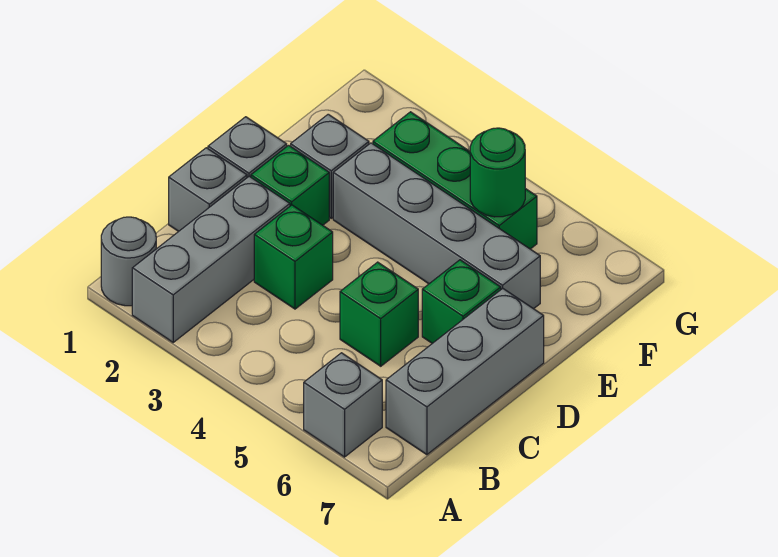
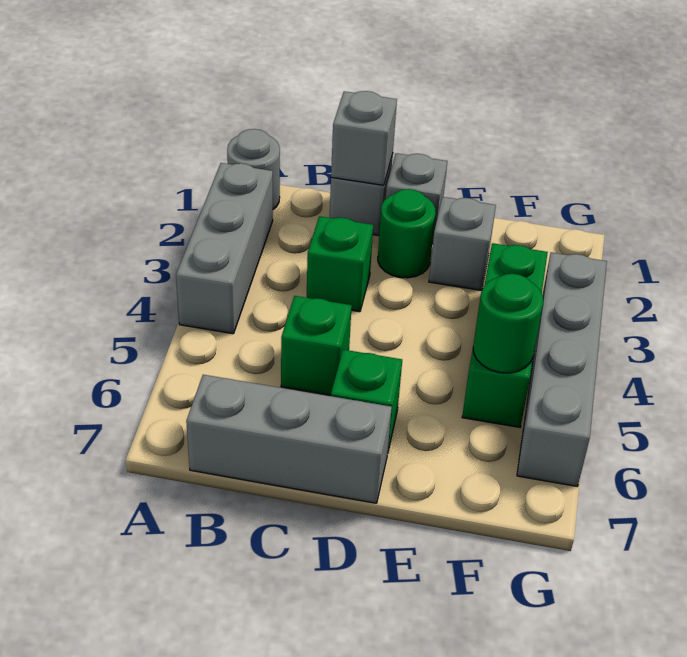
grey brick A2:C2 level 1 -> grey brick A2:A4 level 1
grey brick A6 level 1 -> grey brick C1 level 2
green brick D2 level 1 -> green round brick D2 level 1
grey brick E3:E6 level 1 -> grey brick G3:G6 level 1

